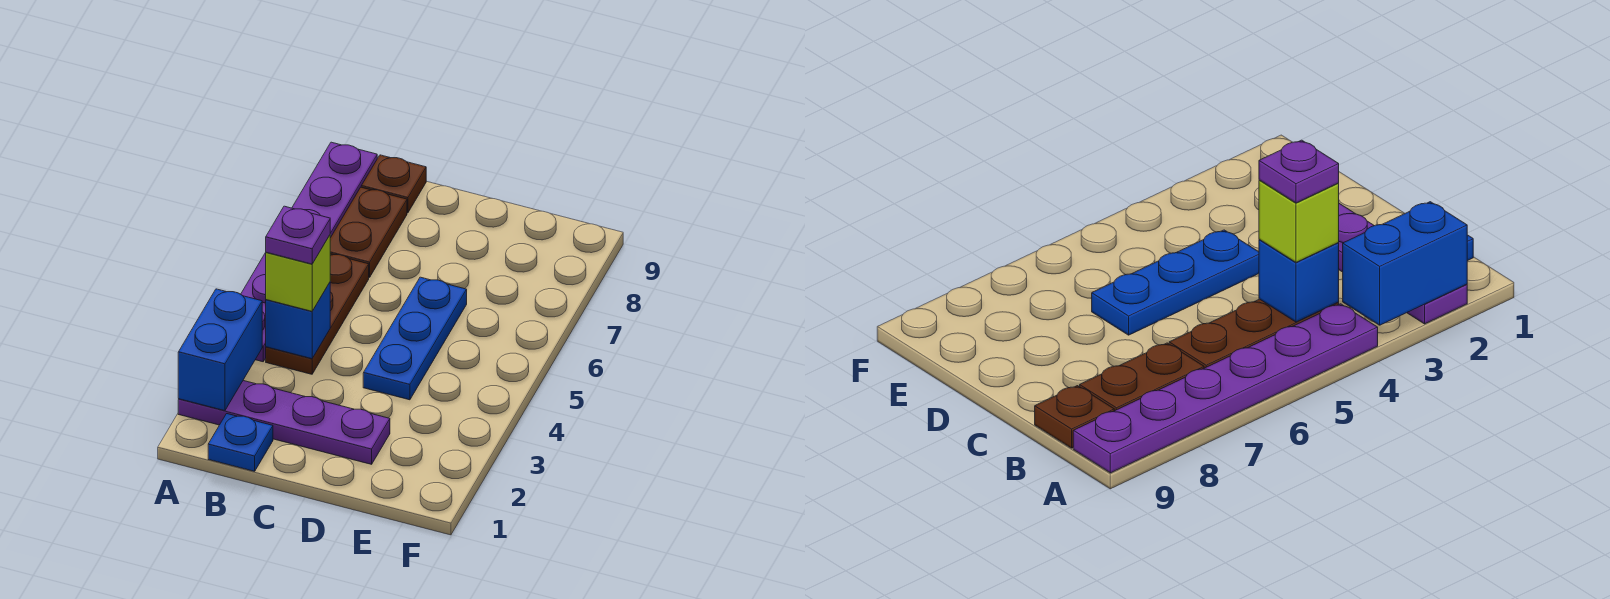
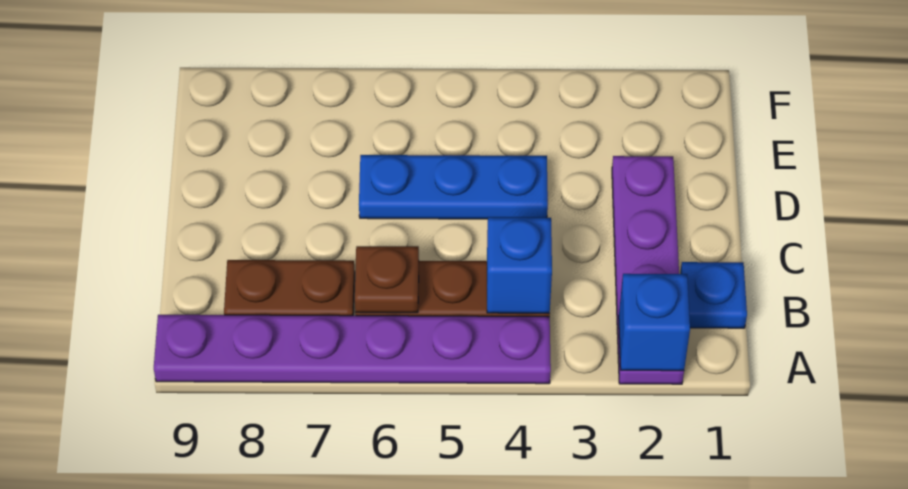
blue brick A2:A3 level 2 -> blue brick A2 level 2
lime brick B4 level 3 -> none
purple plate B4 level 4 -> none
brown plate B9 level 1 -> brown plate B6 level 2

